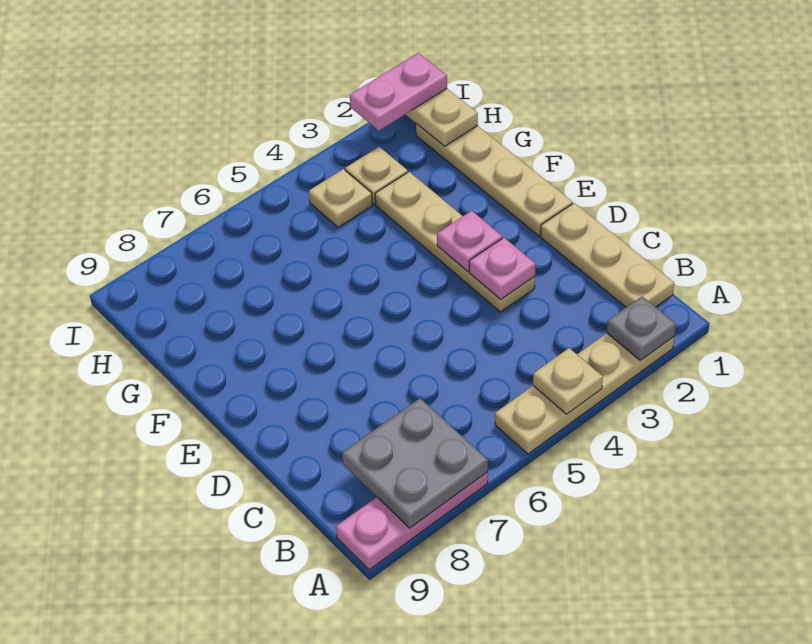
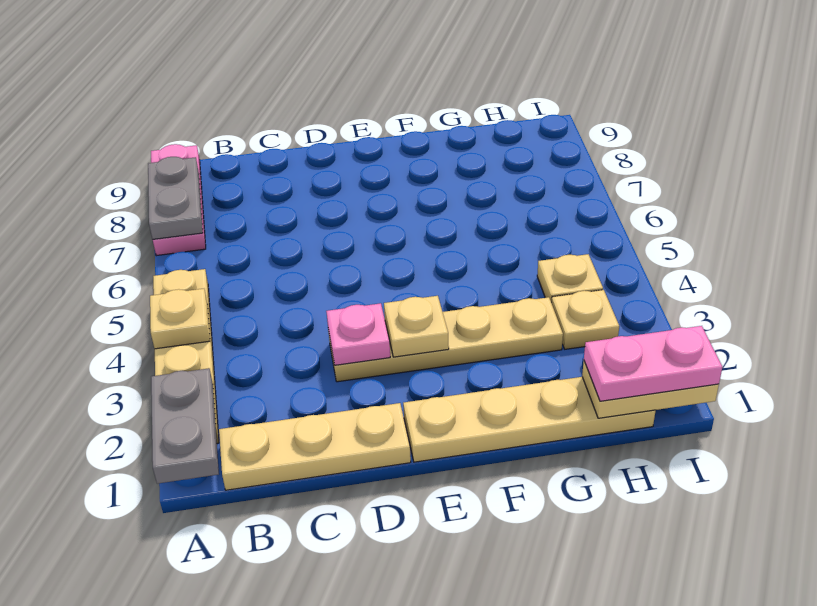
grey plate A2 level 2 -> grey plate A1:A2 level 2
grey plate A7:B8 level 2 -> grey plate A7:A8 level 2
pink plate E3 level 2 -> tan plate E3 level 2
pink plate I1:I2 level 3 -> pink plate H1:I1 level 3

